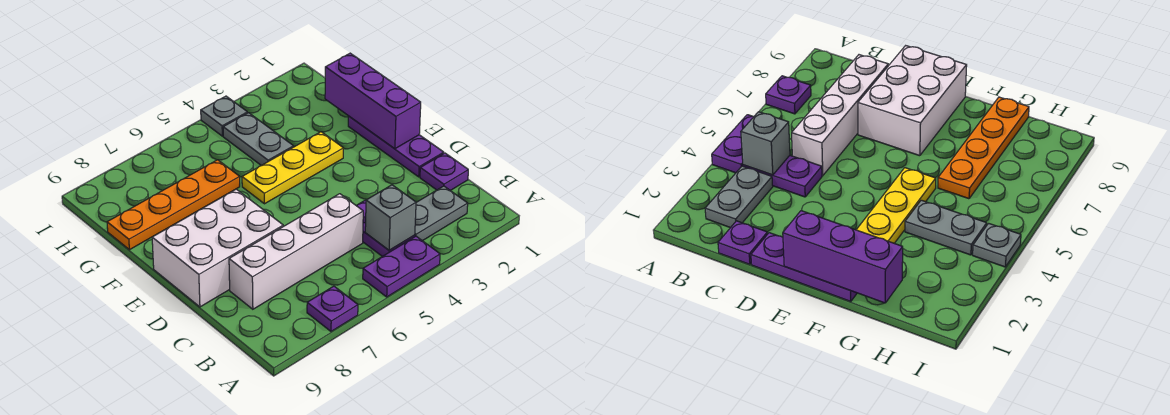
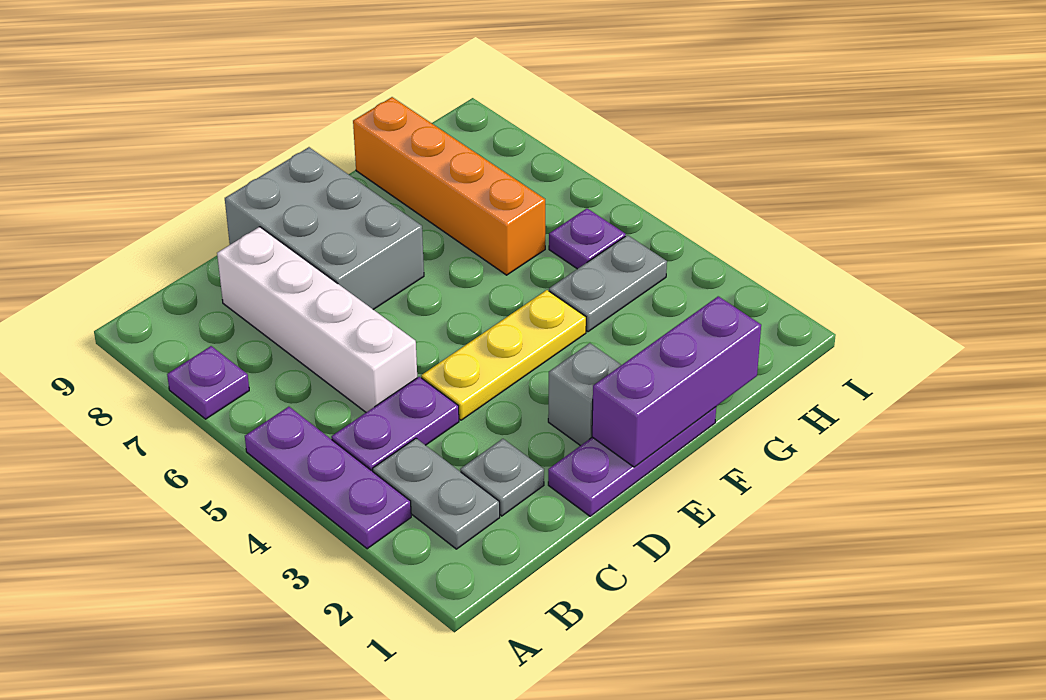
purple plate A4:A5 level 1 -> purple plate A3:A5 level 1
grey brick B4 level 2 -> grey brick E2 level 1
purple plate C1 level 1 -> purple plate H5 level 1
white brick D7:E9 level 1 -> grey brick D7:E9 level 1
yellow plate F3:F5 level 1 -> yellow plate D4:F4 level 1
orange plate G6:G9 level 1 -> orange brick G6:G9 level 1
grey plate I4 level 1 -> grey plate C2 level 1

